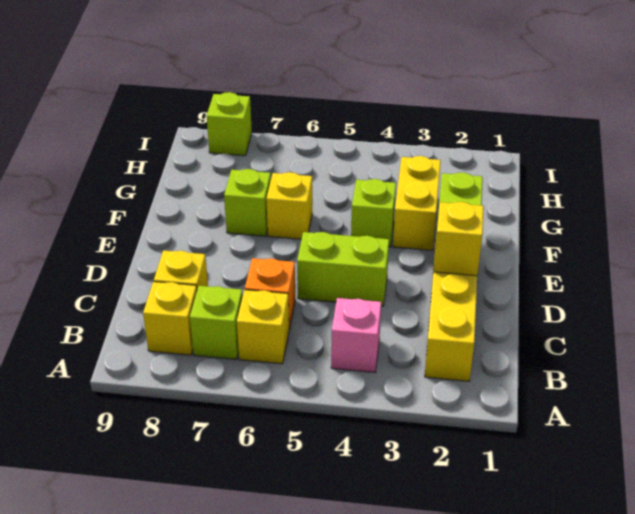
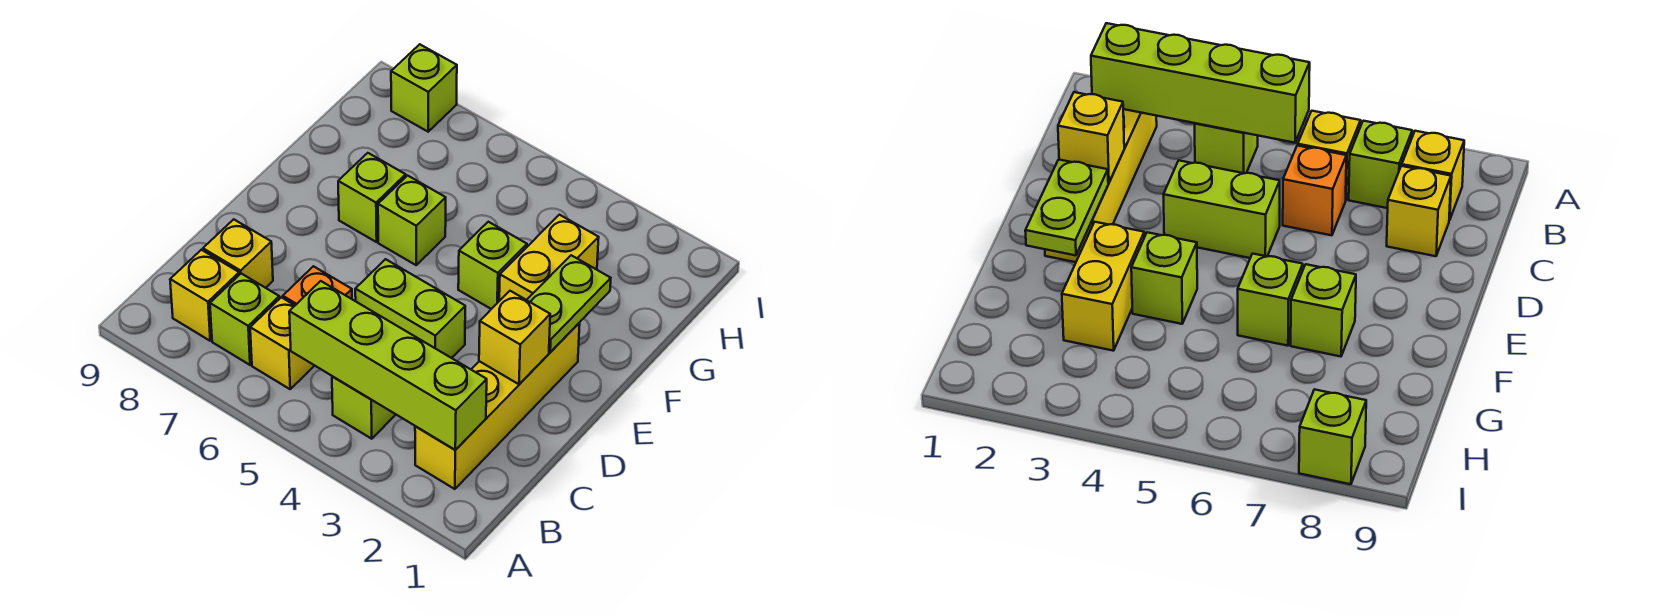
none -> lime brick B2:B5 level 2
pink brick B4 level 1 -> lime brick B4 level 1
yellow brick F6 level 1 -> lime brick F6 level 1

